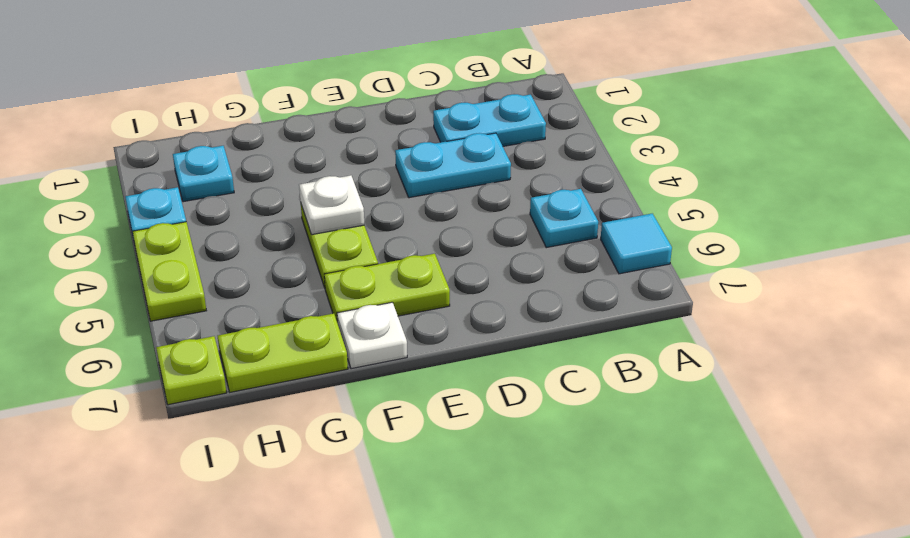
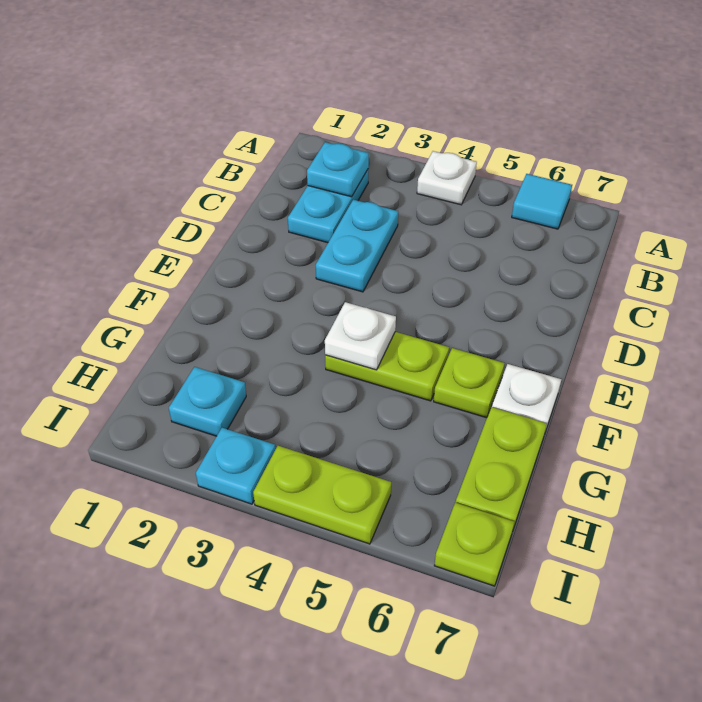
none -> white plate A4 level 1
cyan plate B5 level 1 -> cyan plate B2 level 2
lime plate E6:F6 level 1 -> lime plate F6 level 1

